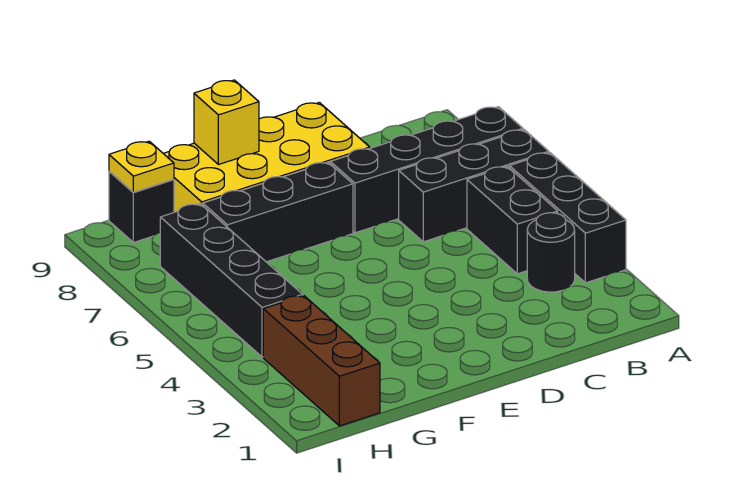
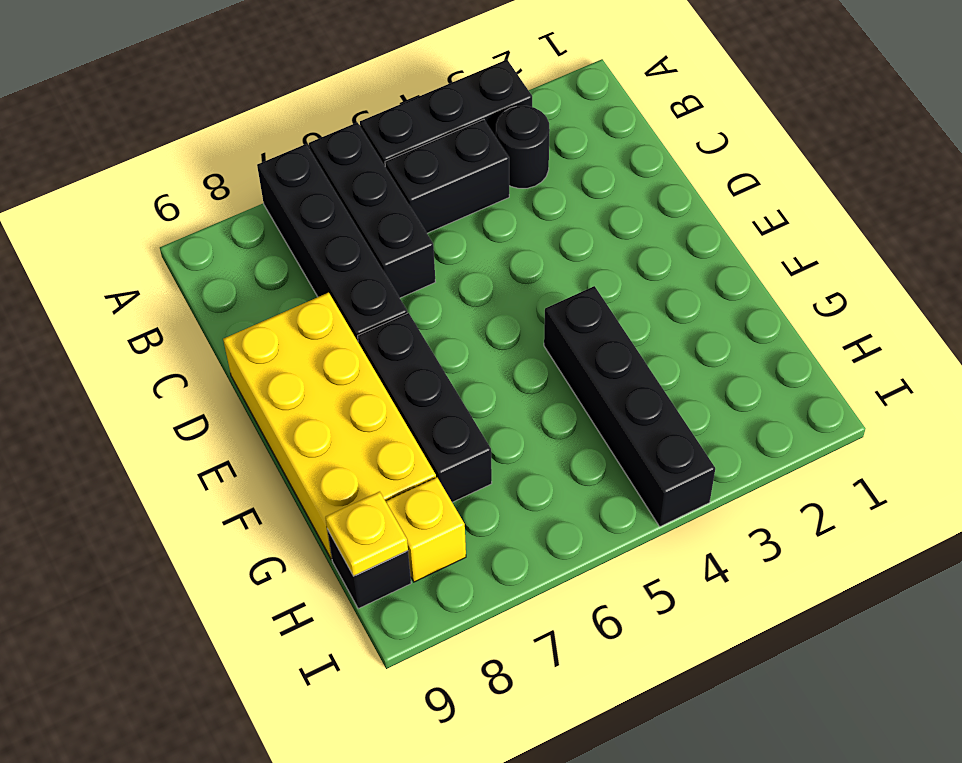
yellow brick F9 level 2 -> yellow brick H8 level 1
brown brick H1:H3 level 1 -> none
black brick H4:H7 level 1 -> black brick F4:I4 level 1

